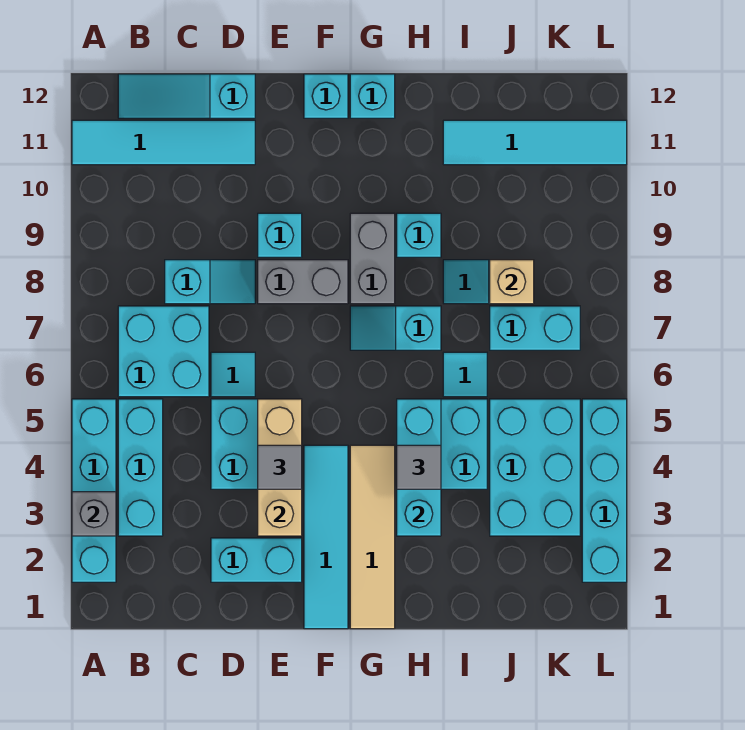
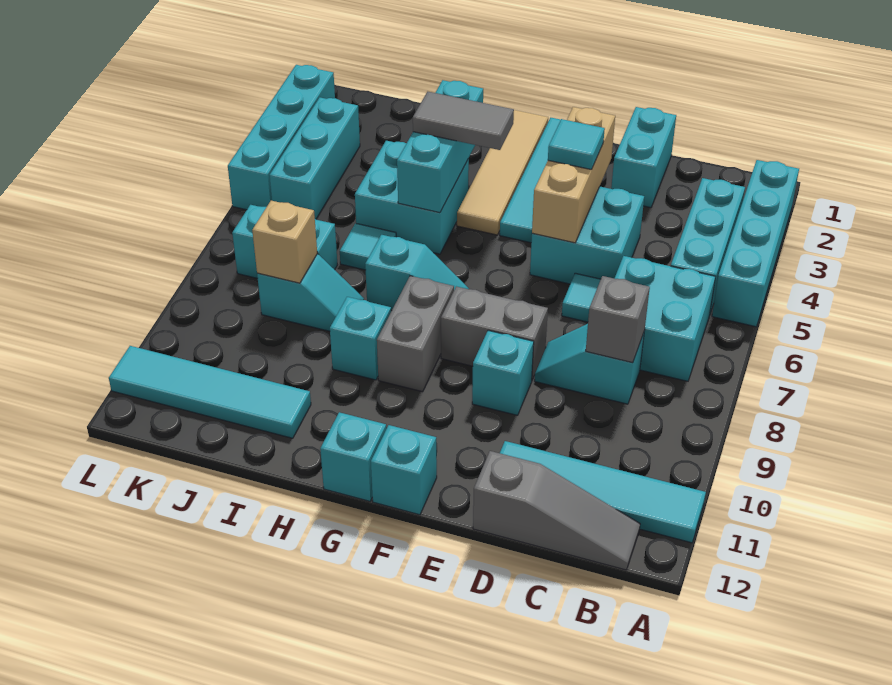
grey brick A3 level 2 -> grey brick C8 level 2
cyan slope B12:D12 level 1 top D -> grey slope B12:D12 level 1 top D
cyan brick D2:E2 level 1 -> cyan brick D1:D2 level 1
grey tile E4 level 3 -> cyan tile E4 level 3
grey tile H4 level 3 -> grey tile G4:H4 level 3
cyan brick J3:K5 level 1 -> cyan brick K3:K5 level 1

